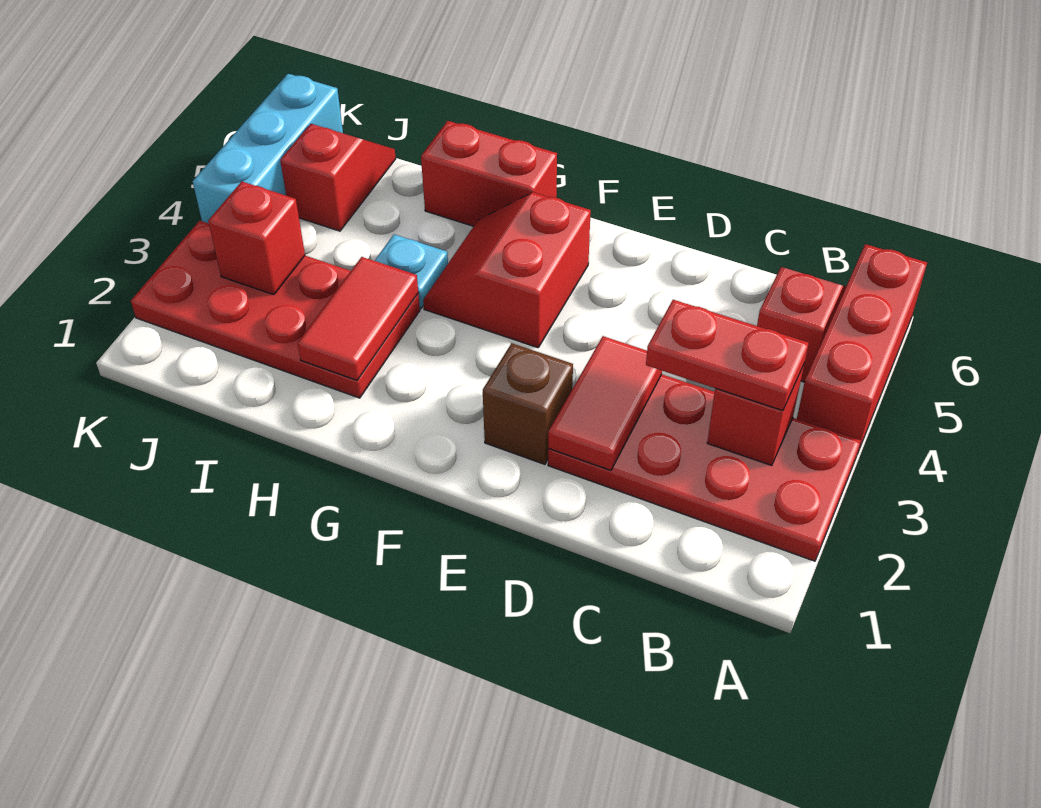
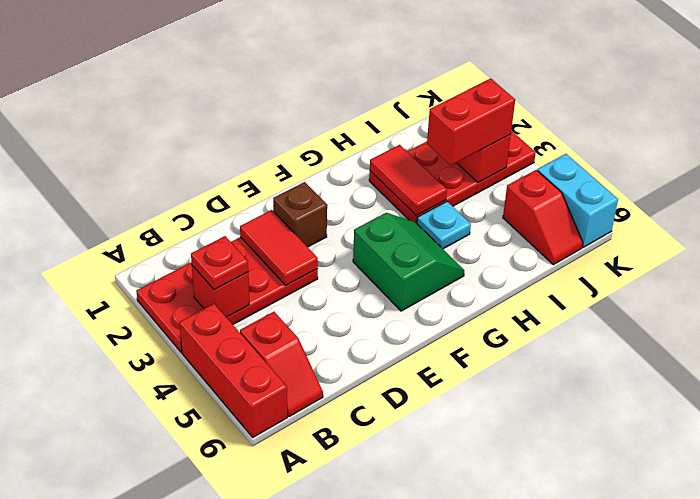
red plate B3:C3 level 3 -> red plate B3 level 3
red slope F4:G5 level 1 top F -> green slope F4:G5 level 1 top F
red brick G6:H6 level 1 -> red brick I3:J3 level 3
cyan brick K4:K6 level 1 -> cyan brick K5:K6 level 1

